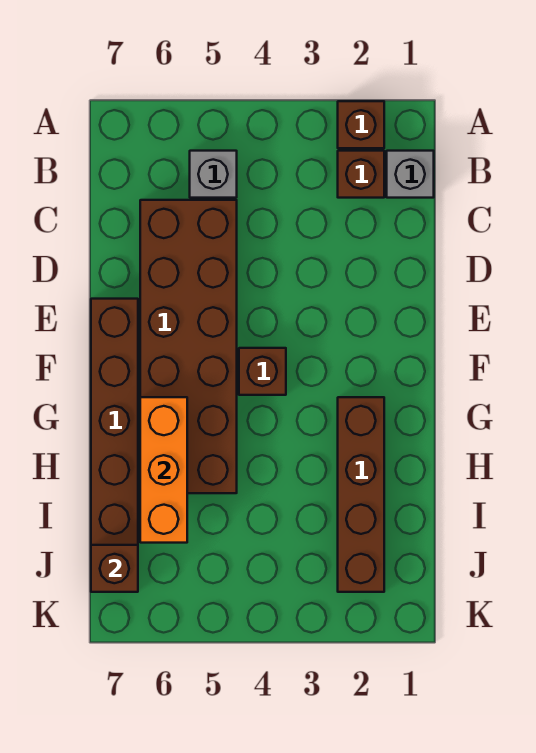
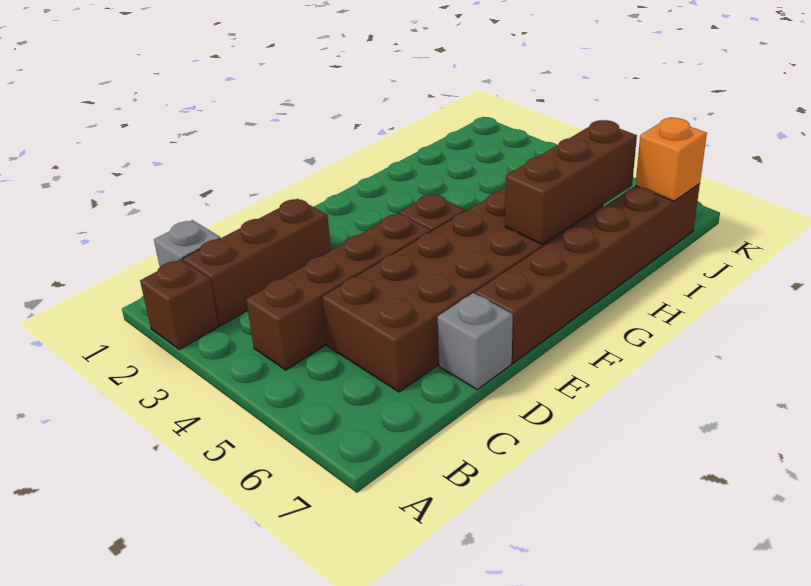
brown brick B2 level 1 -> brown brick B2:D2 level 1
grey brick B5 level 1 -> grey brick D7 level 1
brown brick G2:J2 level 1 -> brown brick B4:E4 level 1
orange brick G6:I6 level 2 -> brown brick G6:I6 level 2
brown brick J7 level 2 -> orange brick J7 level 2

